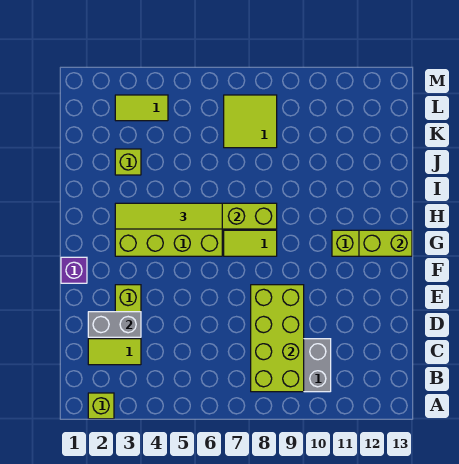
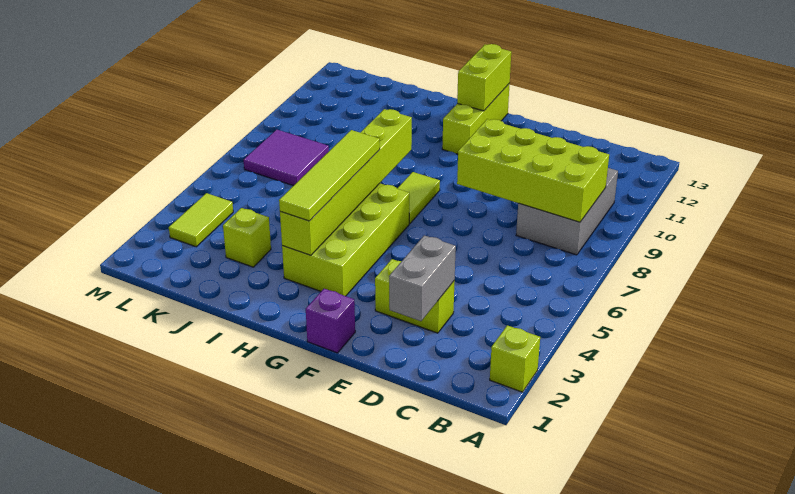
lime tile C2:C3 level 1 -> none
lime tile K7:L8 level 1 -> purple tile K7:L8 level 1

